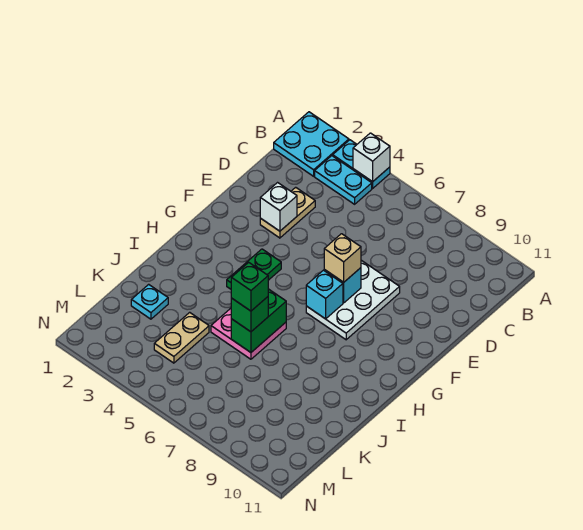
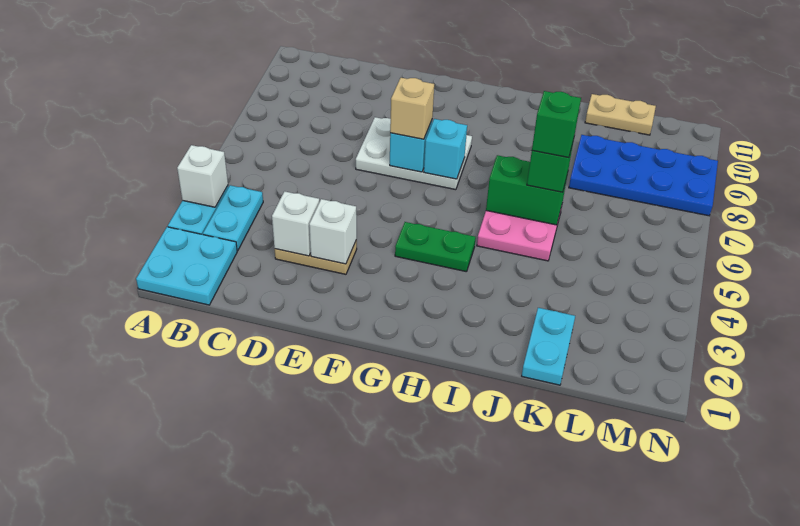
none -> white brick D3 level 2
cyan plate K2 level 1 -> cyan plate K1:K2 level 1
tan plate K4:L4 level 1 -> tan plate K11:L11 level 1
none -> blue plate K8:N9 level 1

